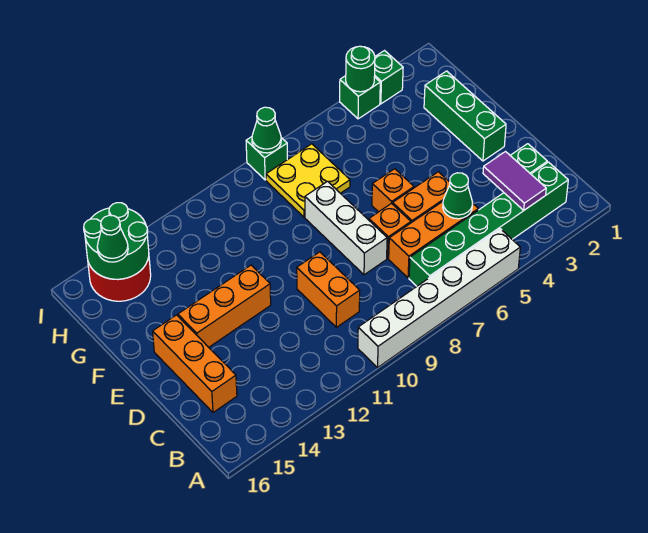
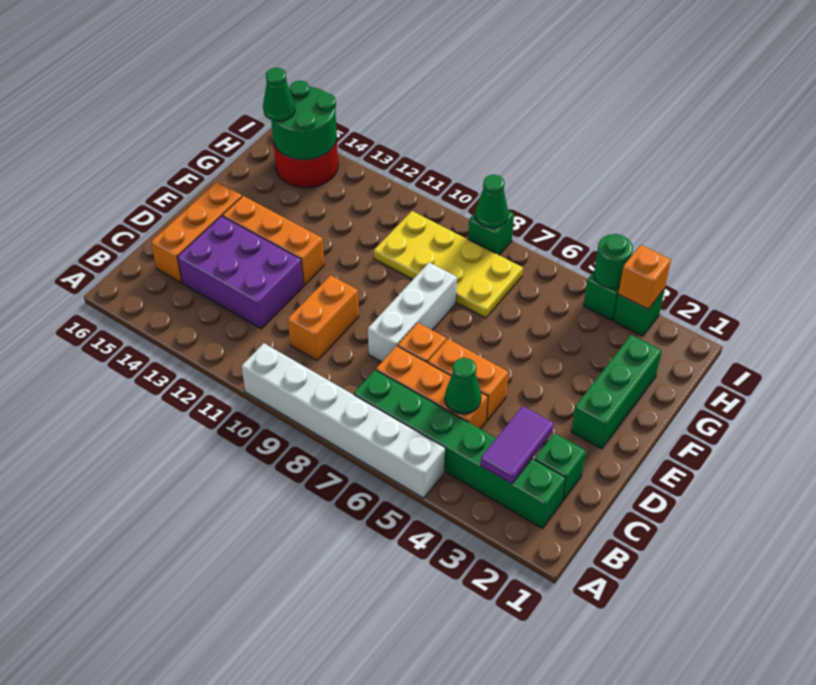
none -> purple brick C12:D14 level 1
orange brick E6 level 1 -> orange brick I3 level 2
yellow plate G7:H8 level 1 -> yellow plate G7:H10 level 1

